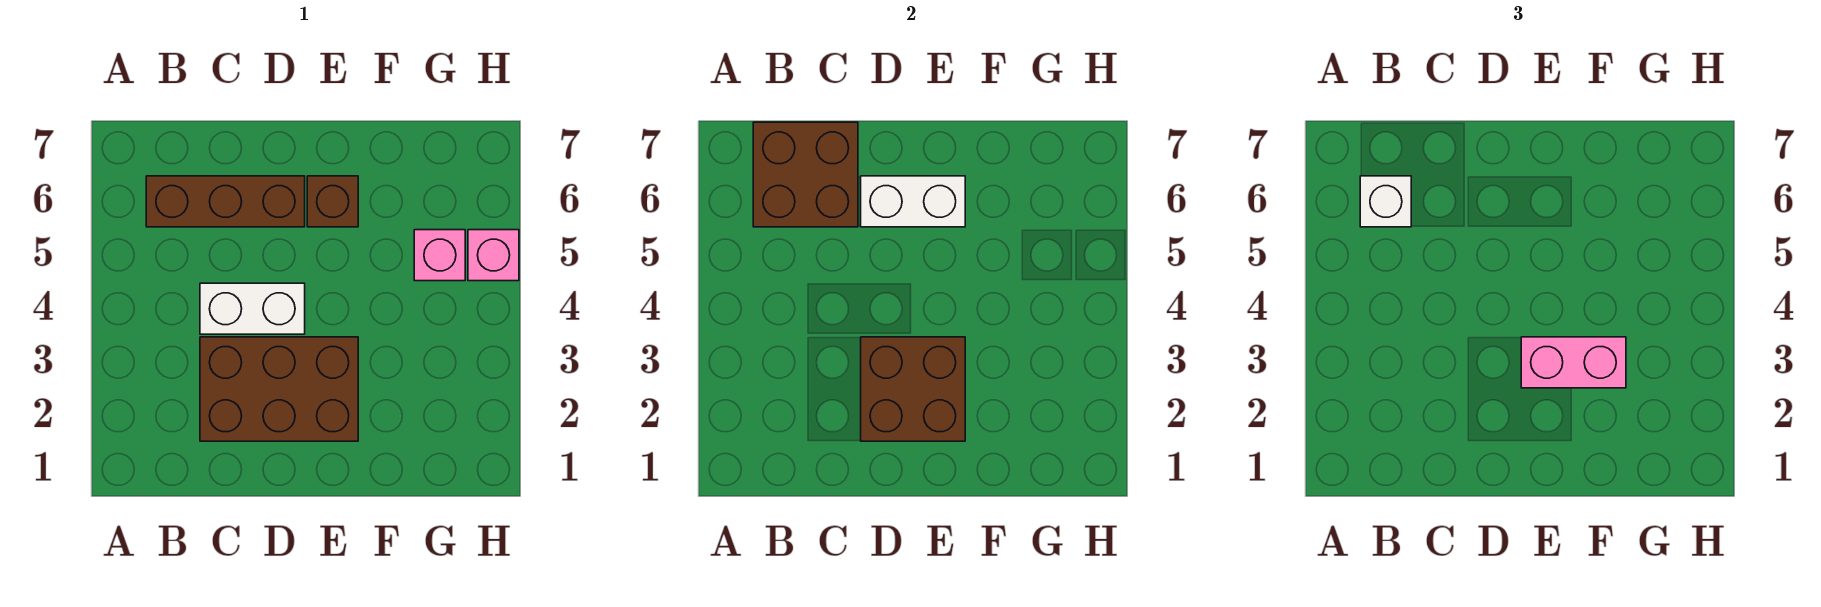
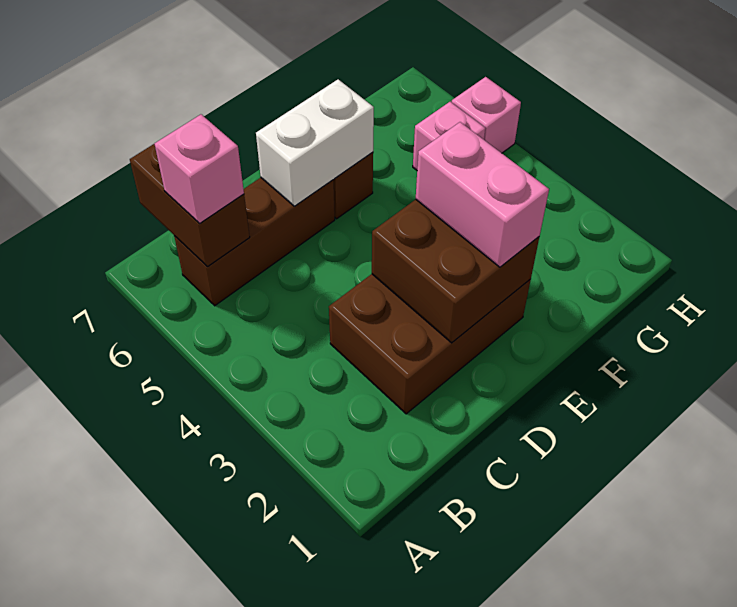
brown brick B6:C7 level 2 -> brown brick B6:B7 level 2
white brick B6 level 3 -> pink brick B6 level 3
white brick C4:D4 level 1 -> none
pink brick E3:F3 level 3 -> pink brick E2:E3 level 3

